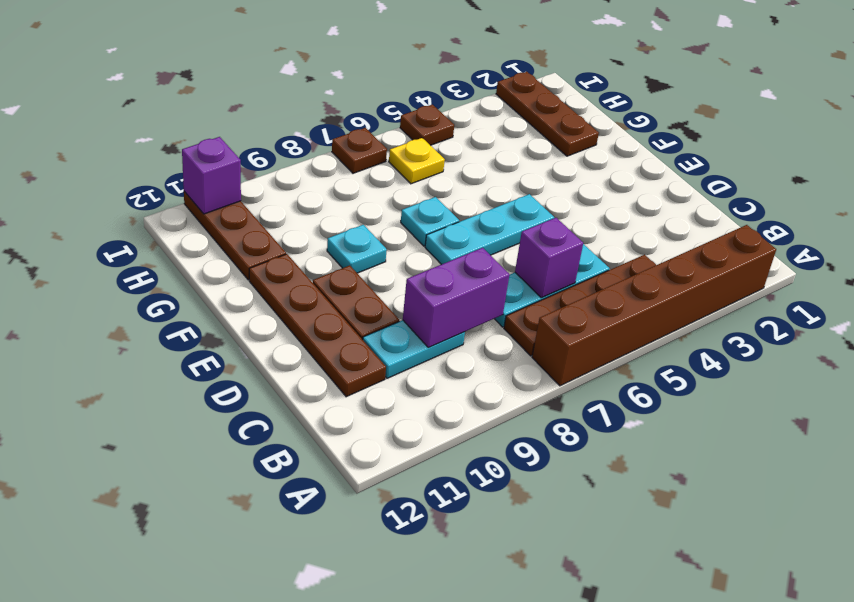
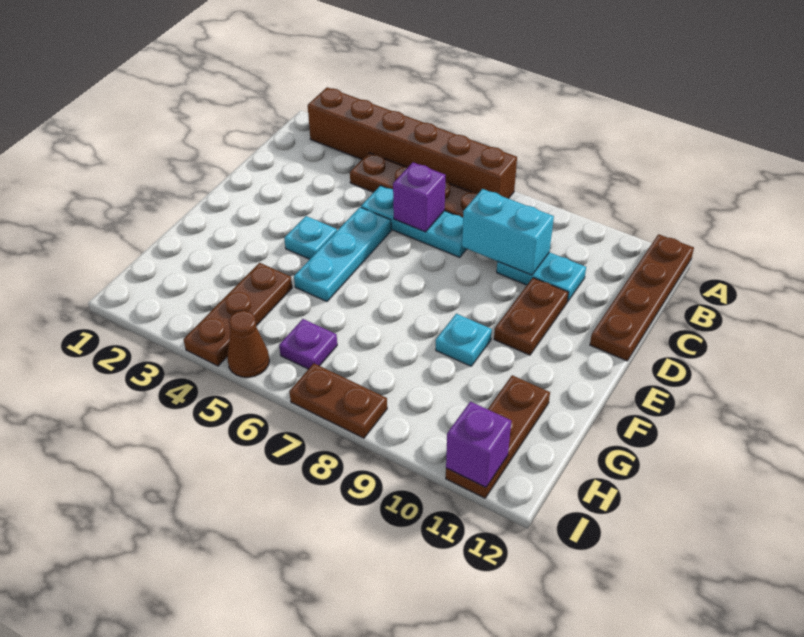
purple brick C8:C9 level 2 -> cyan brick C8:C9 level 2
brown plate C11:F11 level 1 -> brown plate A12:D12 level 1
cyan plate E5:E7 level 1 -> cyan plate D5:F5 level 1
cyan plate F7 level 1 -> cyan plate E4 level 1
brown plate G2:I2 level 1 -> brown plate G4:I4 level 1
yellow plate H6 level 1 -> purple plate H6 level 1
brown plate I5 level 1 -> brown cone I5 level 1
brown plate I7 level 1 -> brown plate I7:I8 level 1

